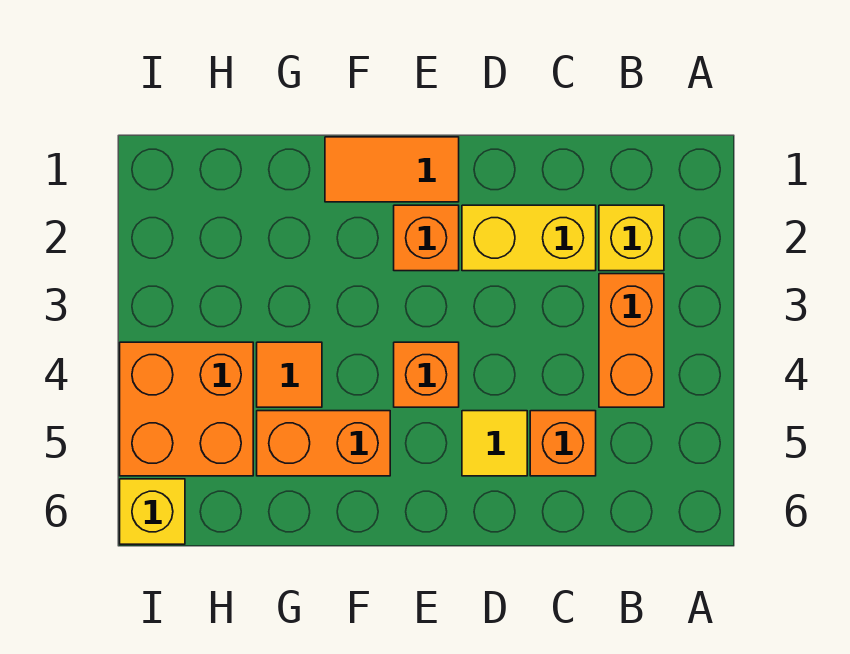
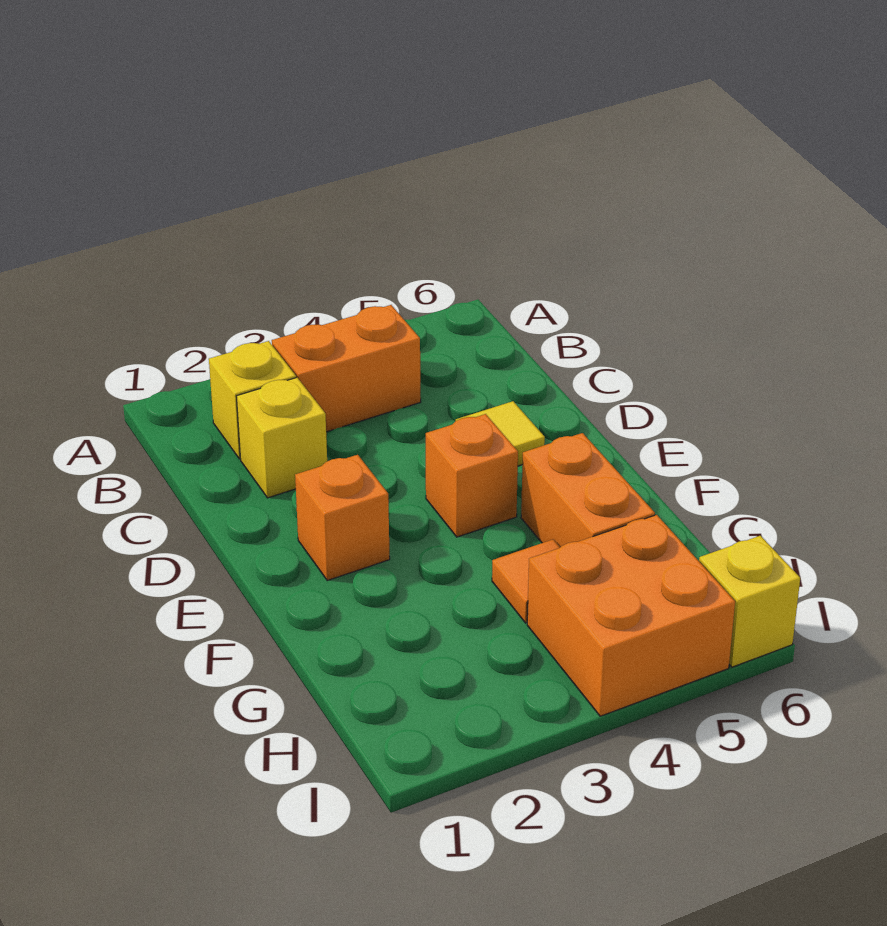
yellow brick C2:D2 level 1 -> yellow brick C2 level 1
orange brick C5 level 1 -> none
orange tile E1:F1 level 1 -> none

